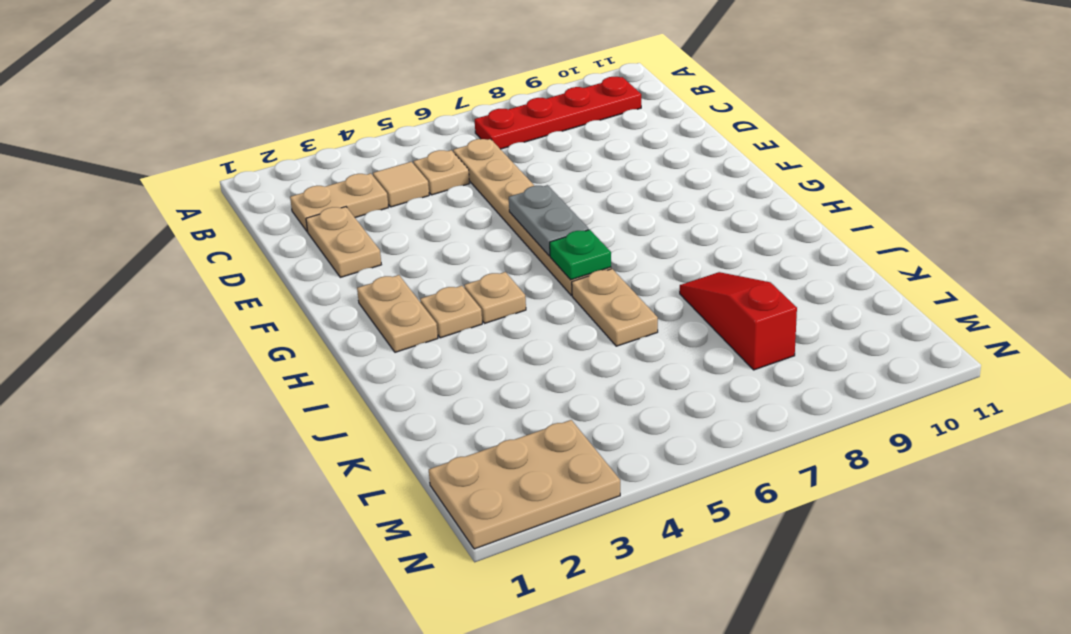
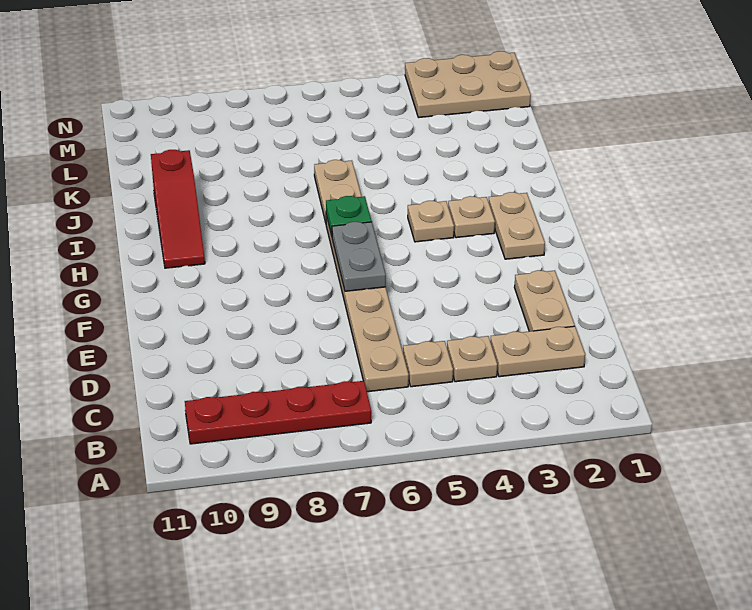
tan tile C4 level 1 -> tan plate C4 level 1
red slope J8:L8 level 1 top L -> red slope H10:J10 level 1 top J

